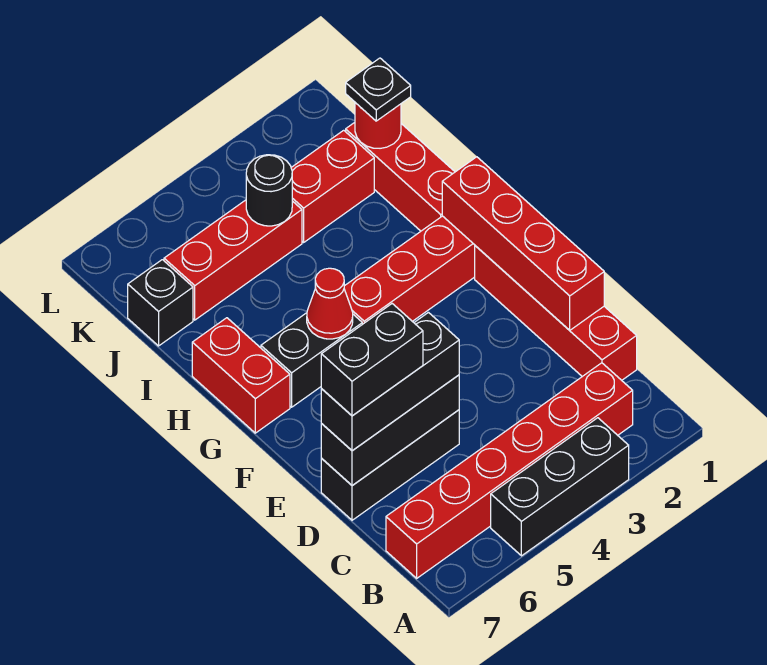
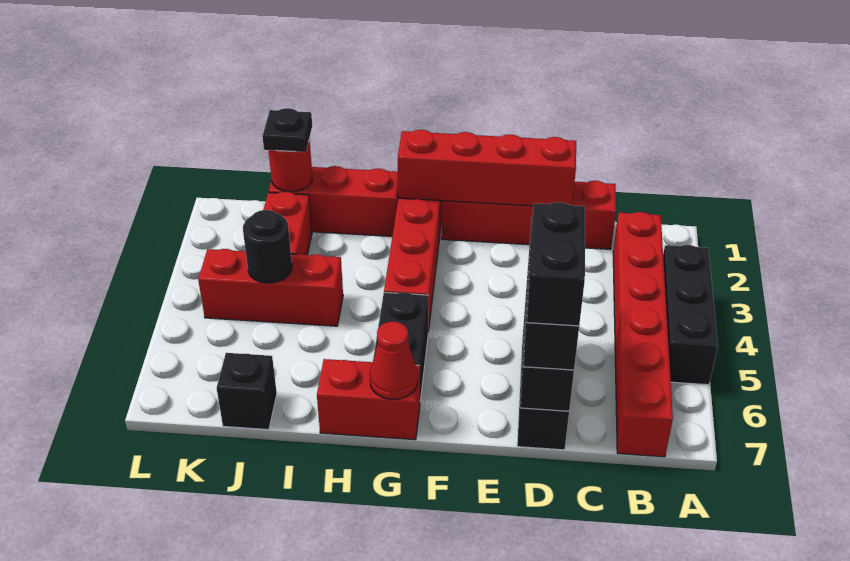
red cone G5 level 2 -> red cone G7 level 2
red brick J4:J6 level 1 -> red brick I4:K4 level 1

